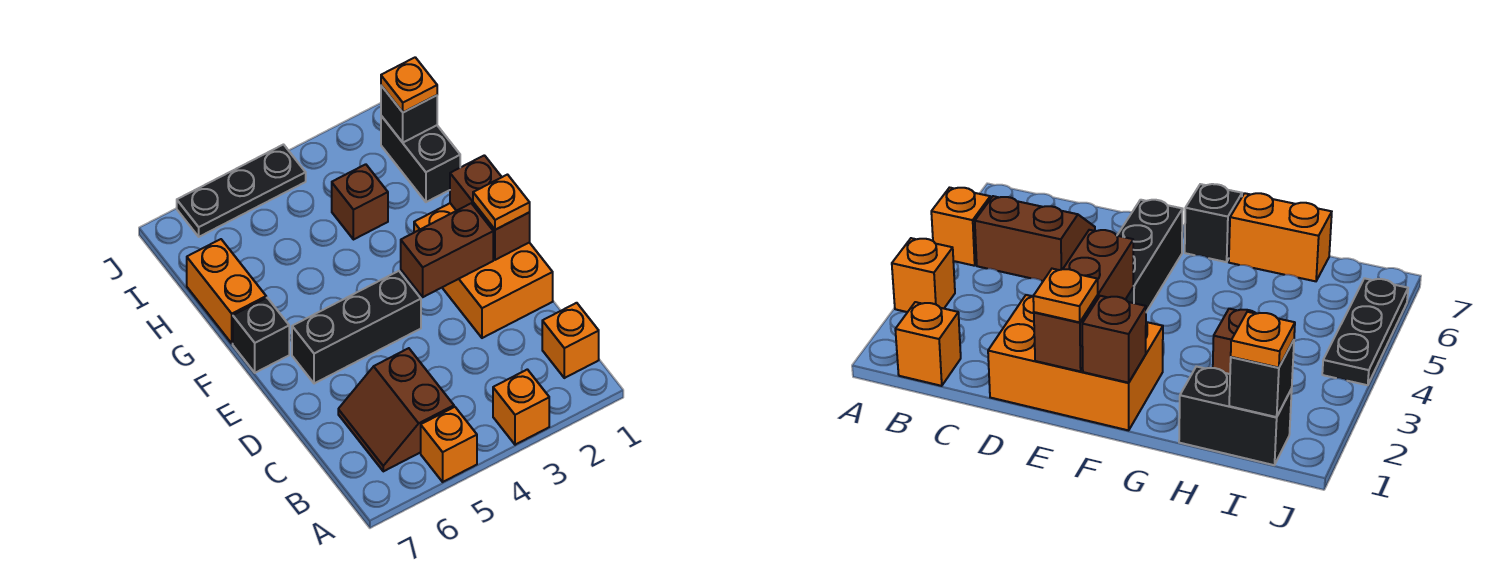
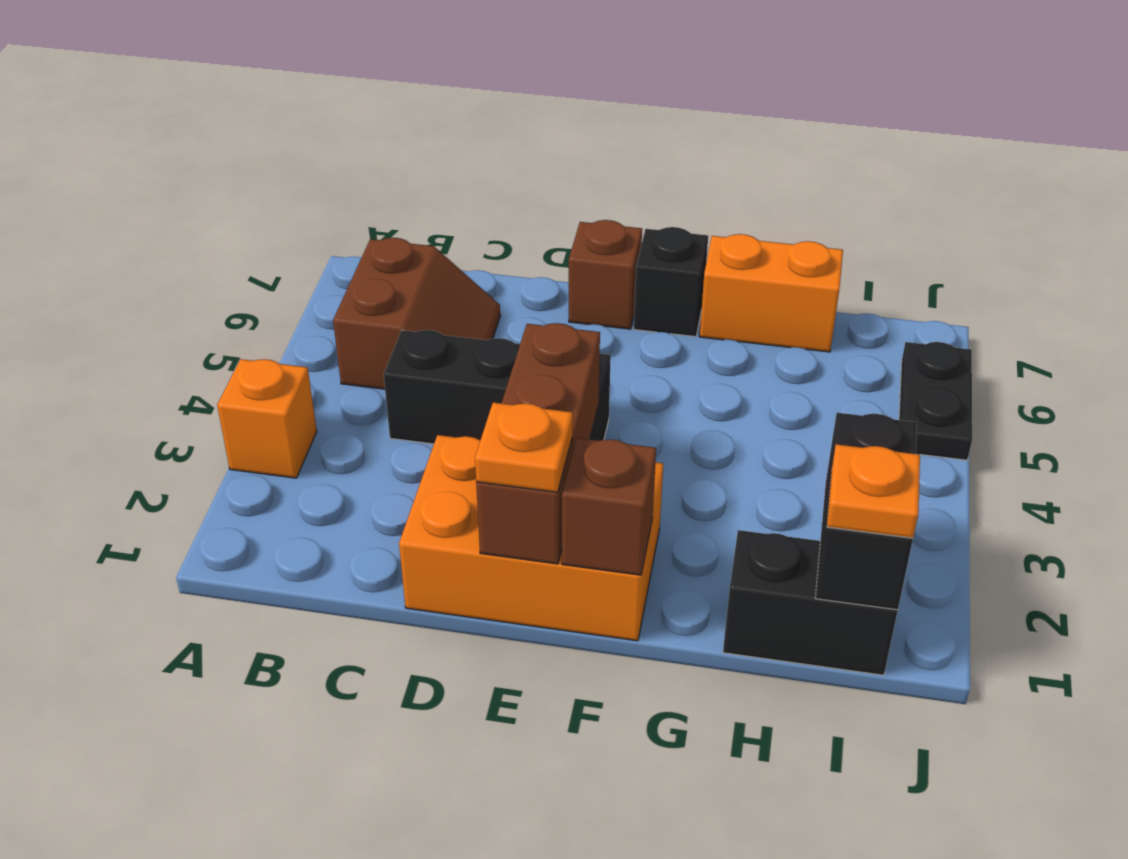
orange brick A5 level 1 -> none
orange brick B1 level 1 -> none
brown slope B5:C6 level 1 top 5 -> brown slope B5:C6 level 1 top B
black brick E4:E6 level 1 -> black brick C4:E4 level 1
brown brick H3 level 1 -> brown brick E7 level 1
black brick I1 level 2 -> black brick I1:I2 level 2
black plate J4:J6 level 1 -> black plate J5:J6 level 1

